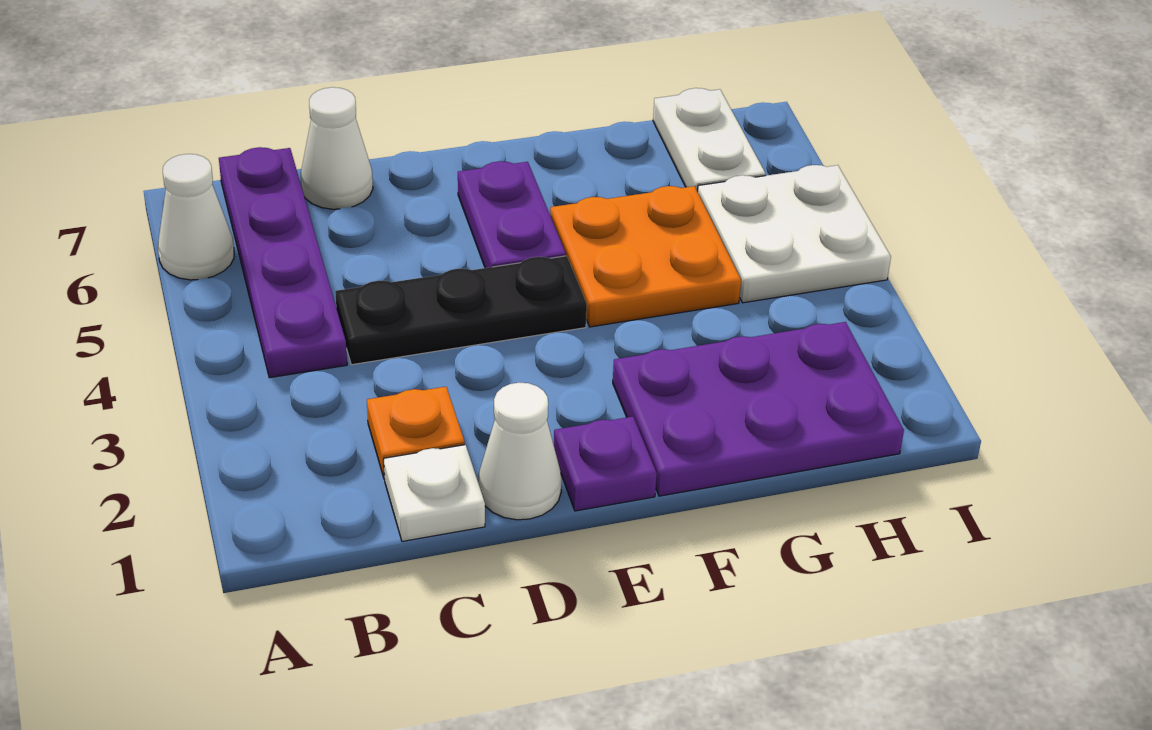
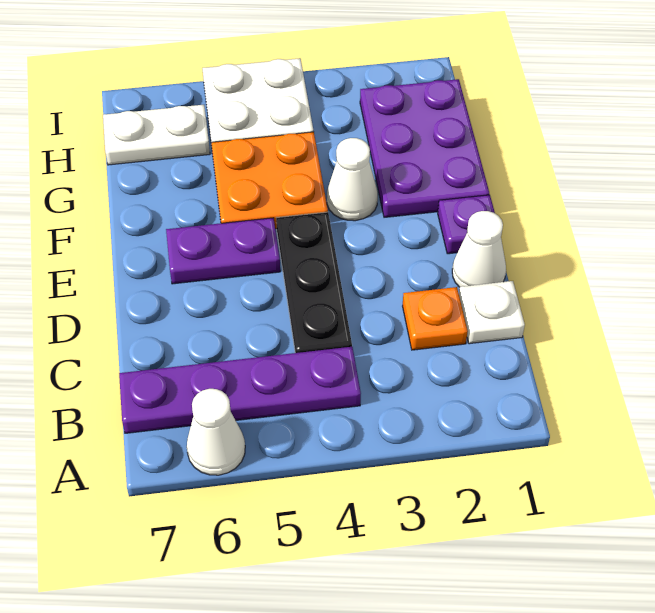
white cone C7 level 1 -> white cone F3 level 1

